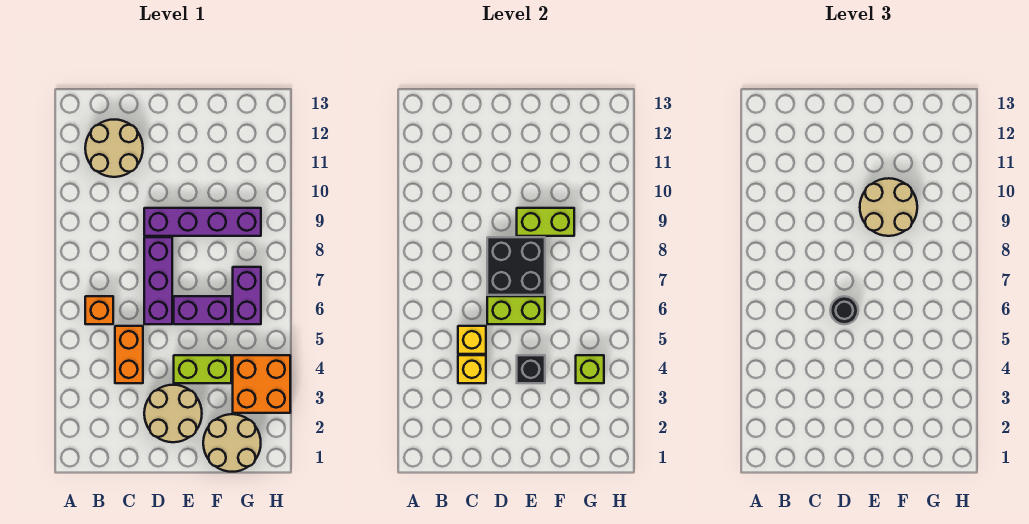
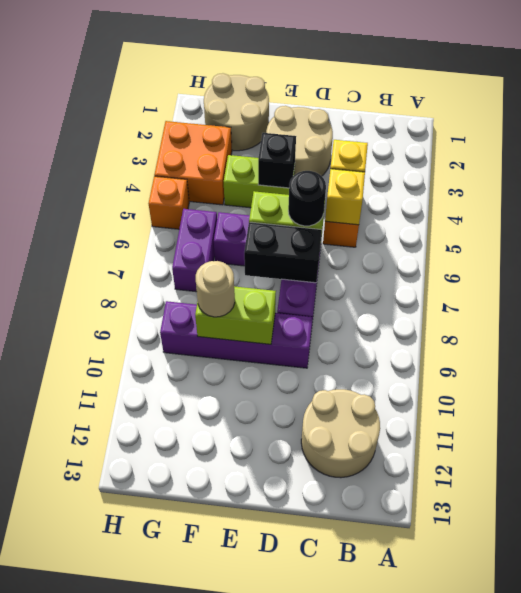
orange brick B6 level 1 -> orange brick H5 level 1
black brick D7:E8 level 2 -> black brick D7:E7 level 2
tan round brick E9:F10 level 3 -> tan round brick F9 level 3
lime brick G4 level 2 -> none

